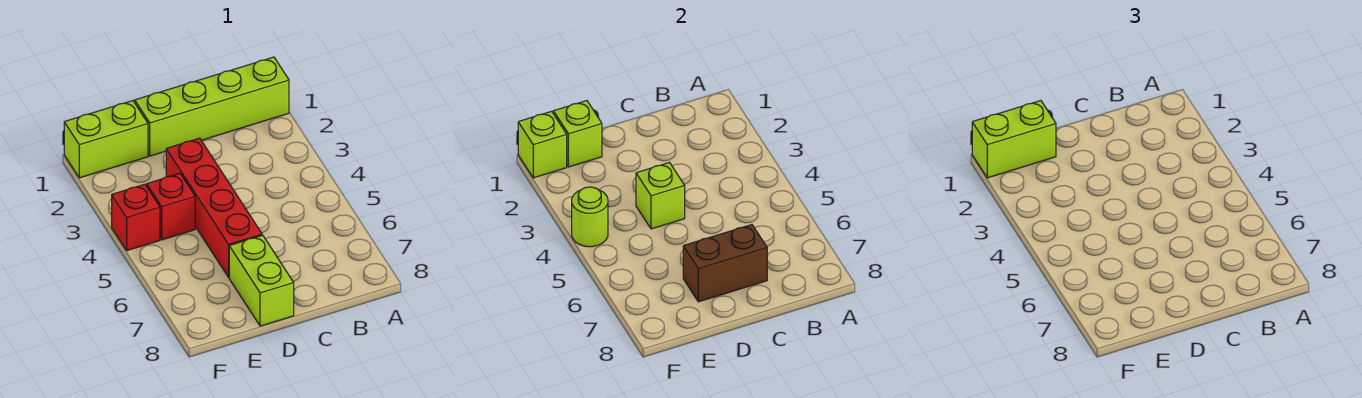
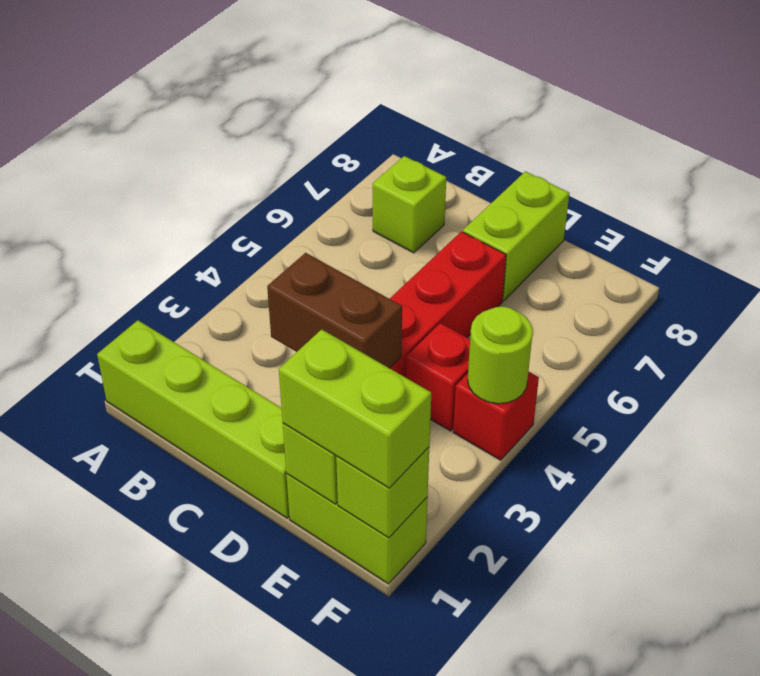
brown brick C7:D7 level 2 -> brown brick C3:D3 level 2
lime brick D4 level 2 -> lime brick B7 level 1

